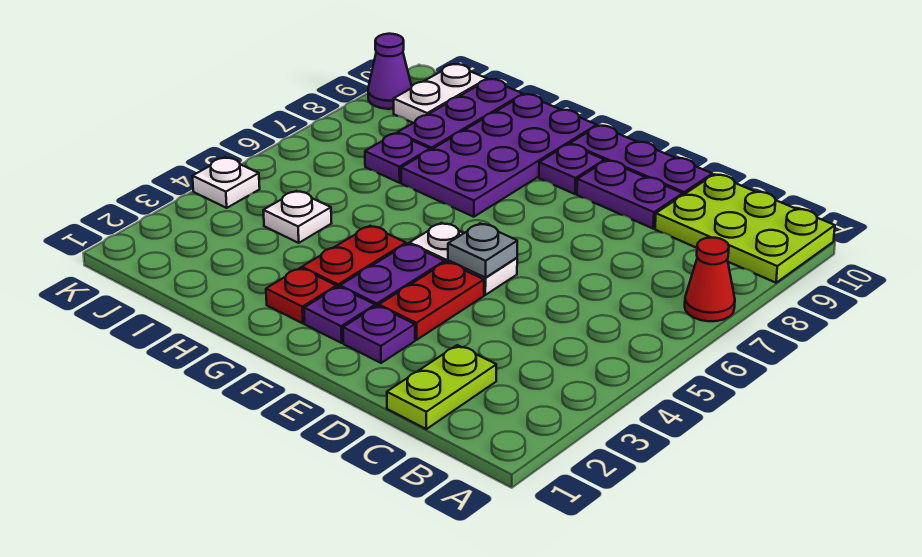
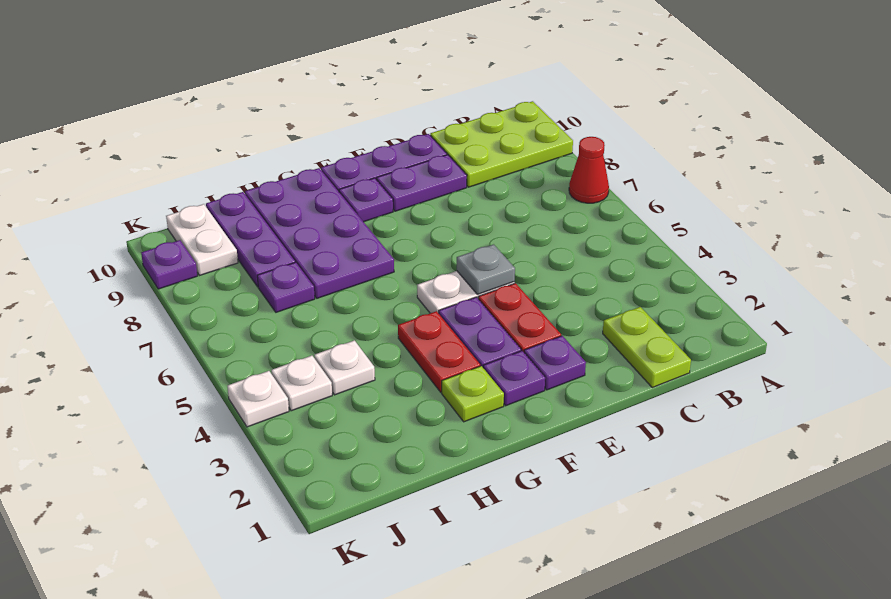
red plate G2 level 1 -> lime plate G2 level 1
none -> white plate J4 level 1
purple cone K9 level 1 -> purple plate K9 level 1

